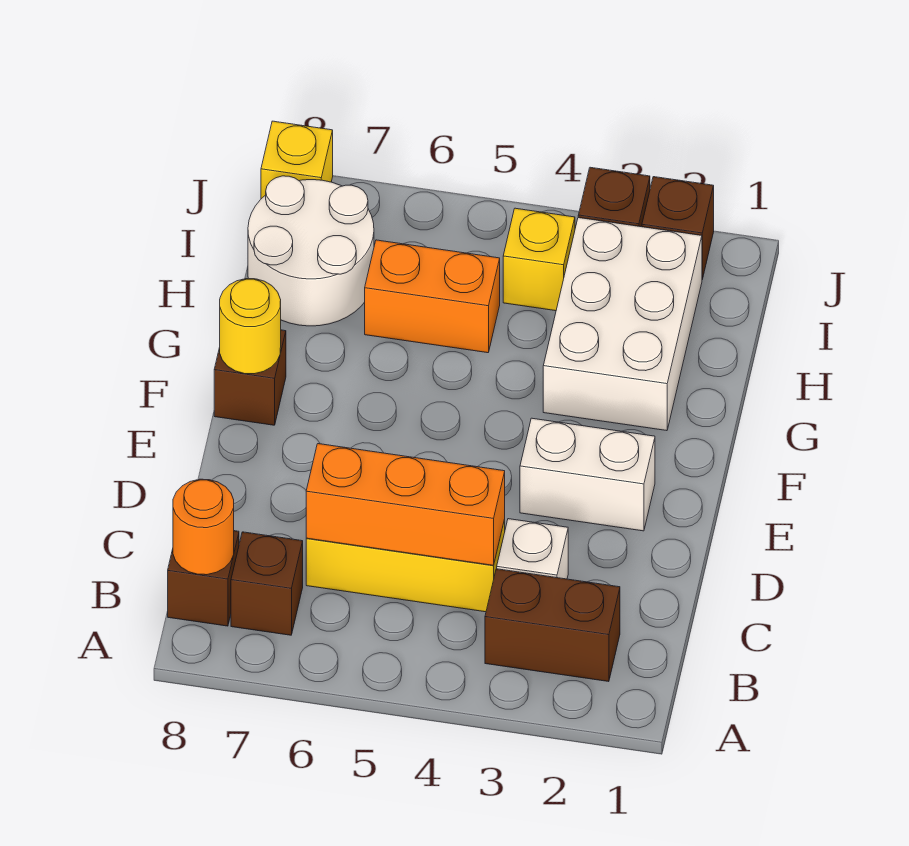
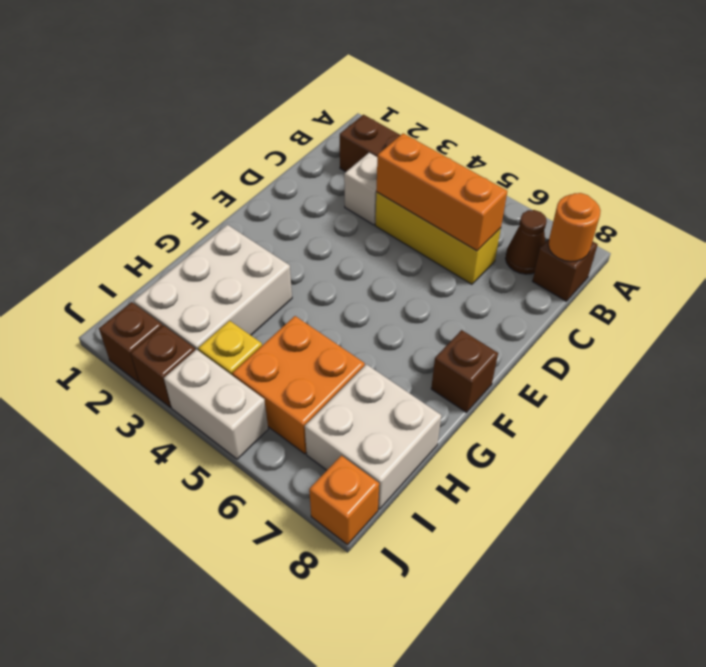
brown brick B7 level 1 -> brown cone B7 level 1
white brick E2:E3 level 1 -> white brick J4:J5 level 1
yellow round brick F8 level 2 -> none
orange brick H5:H6 level 1 -> orange brick H5:I6 level 1
white round brick H7:I8 level 1 -> white brick H7:I8 level 1
yellow brick J8 level 1 -> orange brick J8 level 1

